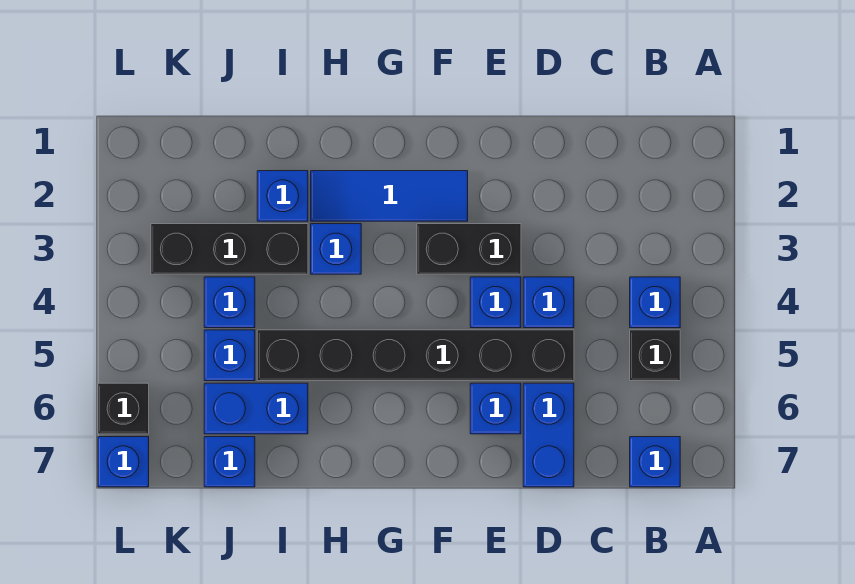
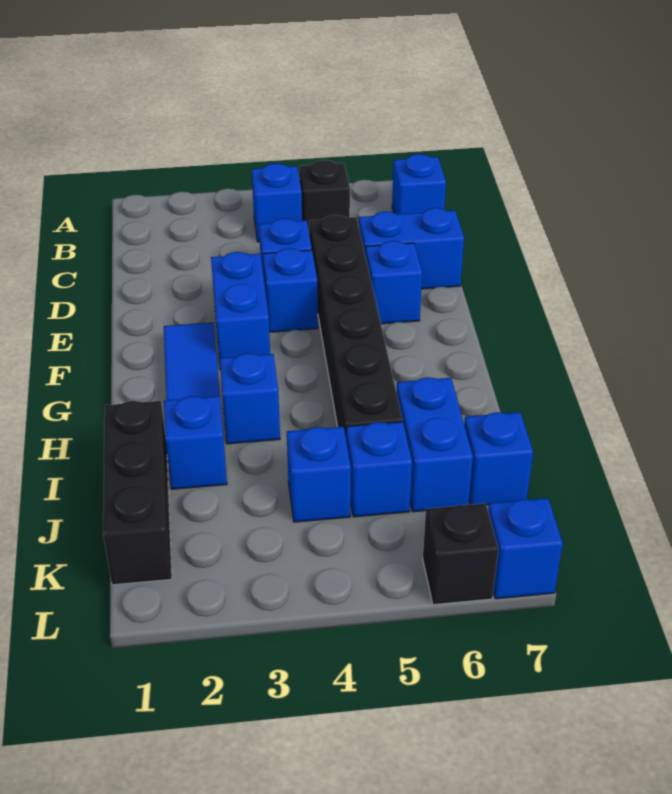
black brick E3:F3 level 1 -> blue brick E3:F3 level 1
black brick I3:K3 level 1 -> black brick I1:K1 level 1

